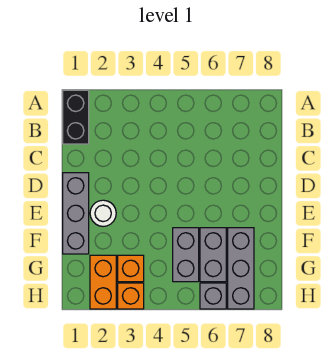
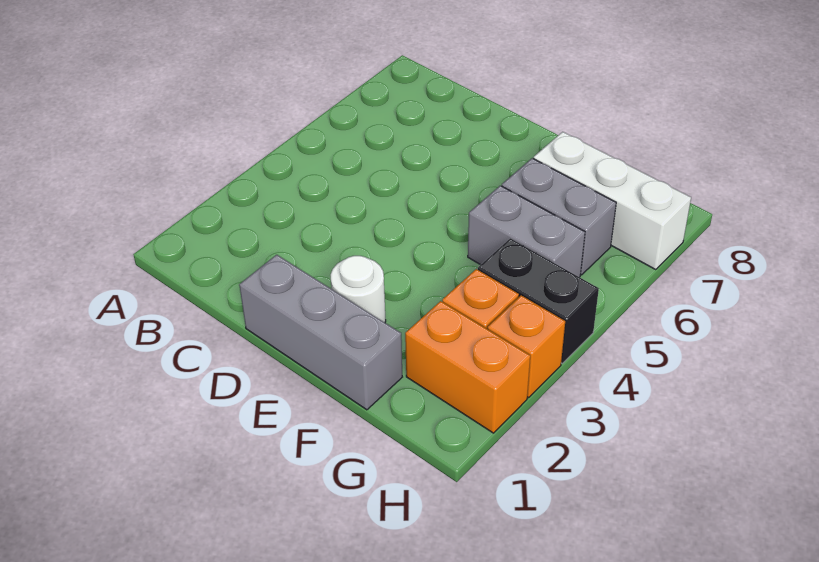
black brick A1:B1 level 1 -> black brick G4:H4 level 1
grey brick F7:H7 level 1 -> white brick F7:H7 level 1
grey brick H6 level 1 -> none

